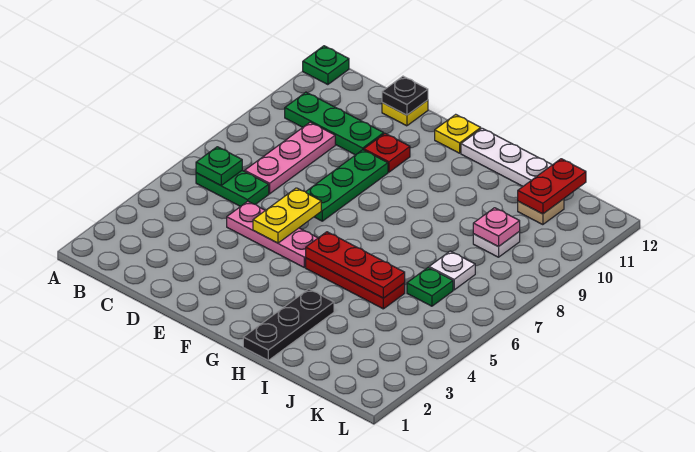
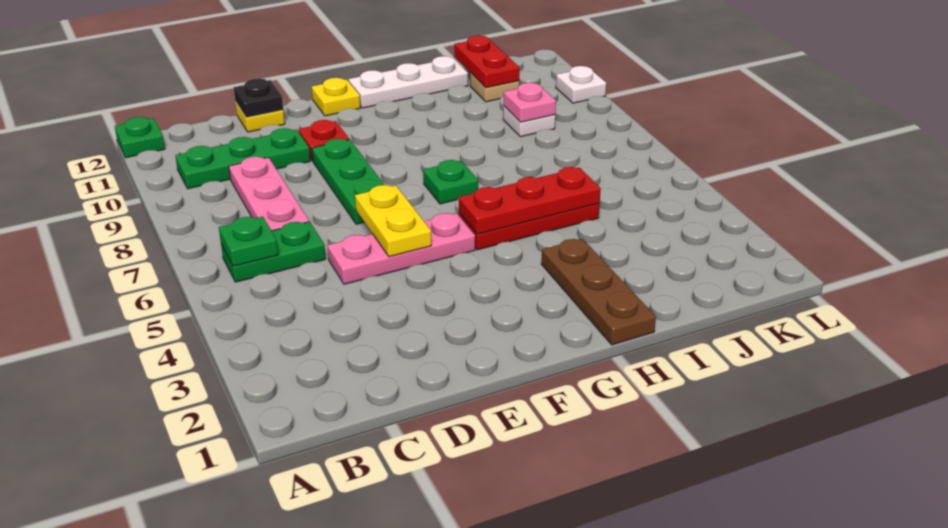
black plate H1:H3 level 1 -> brown plate H1:H3 level 1
green plate J6 level 1 -> green plate G7 level 1
white plate J7 level 1 -> white plate L10 level 1

